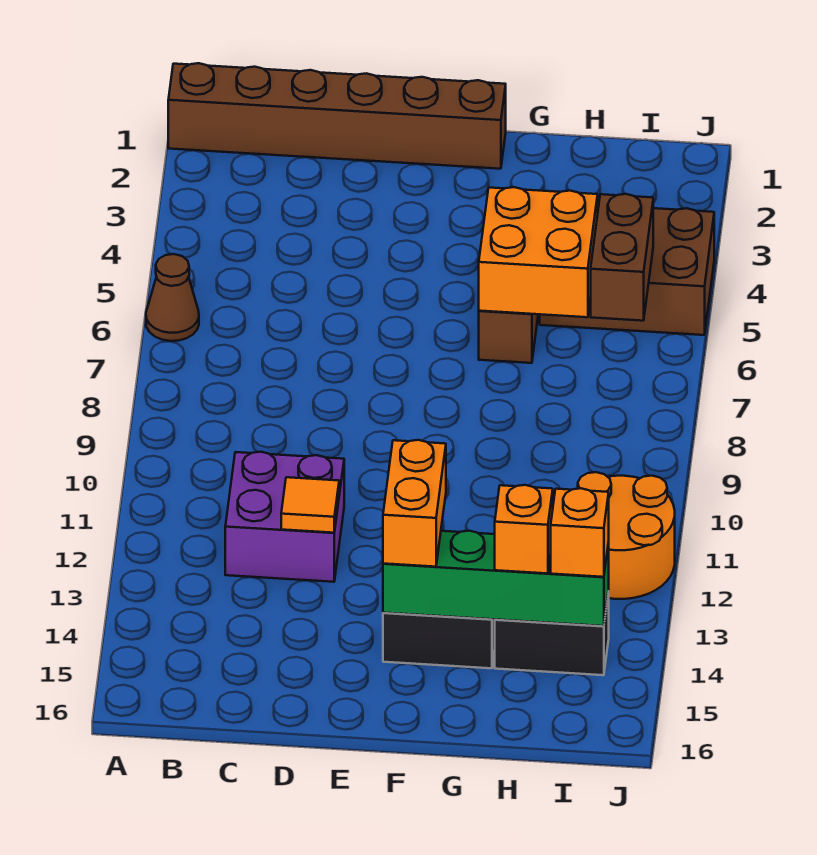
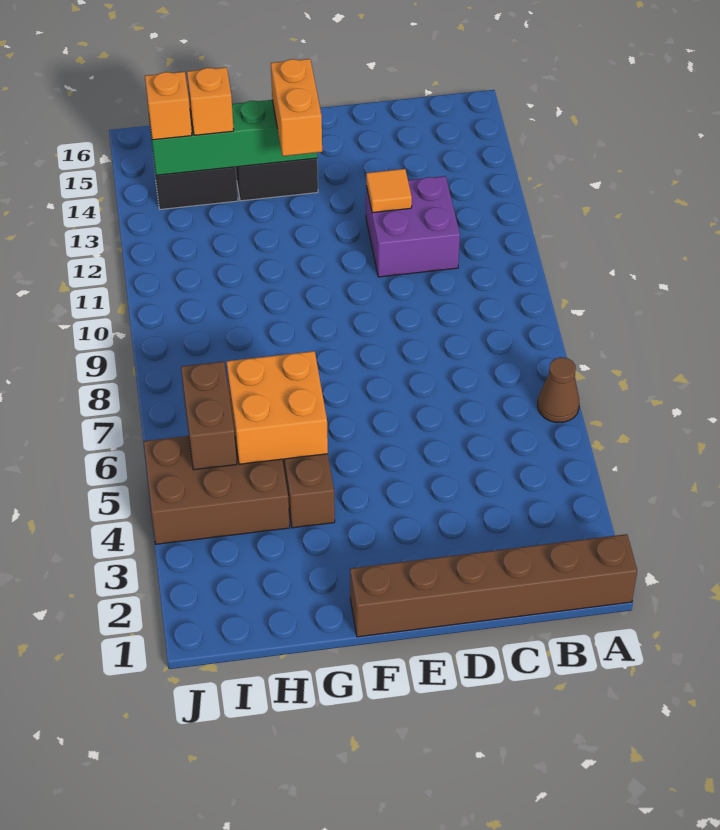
orange round brick I11:J12 level 1 -> none

